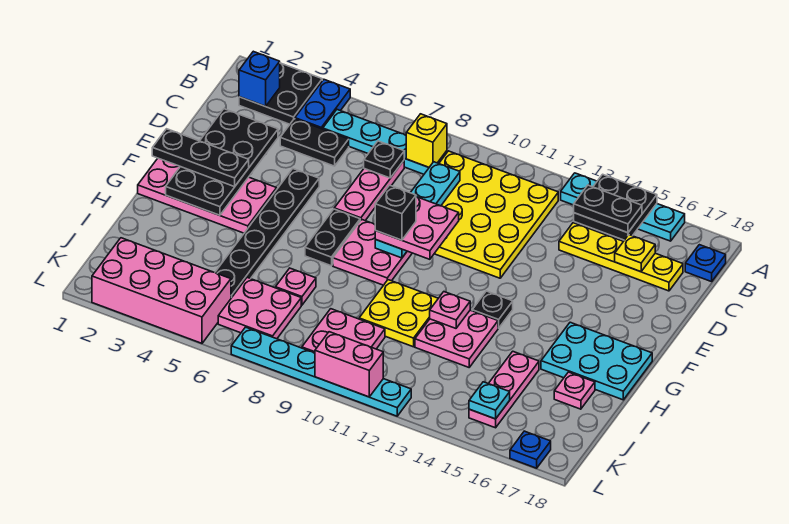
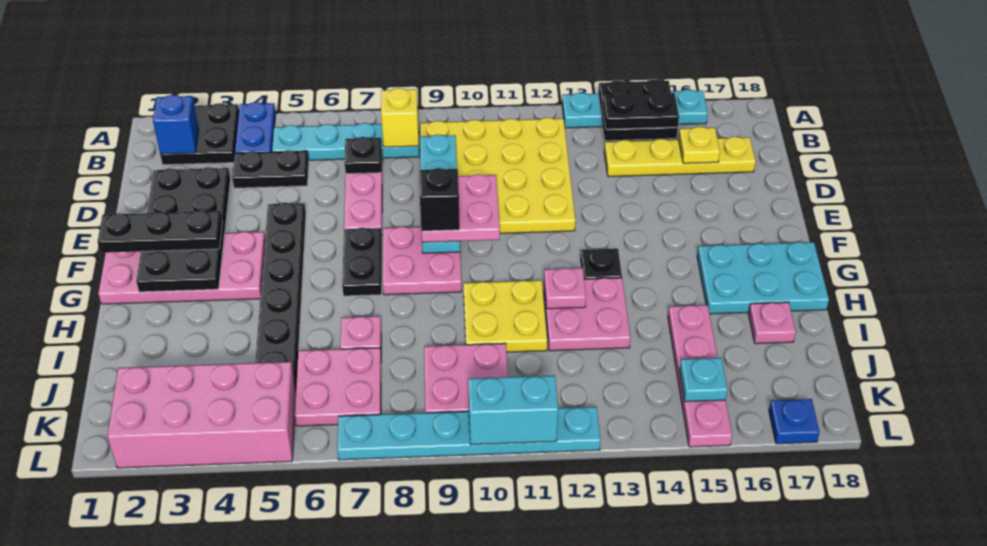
blue plate B18 level 1 -> none
pink plate I15:K15 level 1 -> pink plate I15:L15 level 1
pink brick L10:L11 level 2 -> cyan brick L10:L11 level 2

